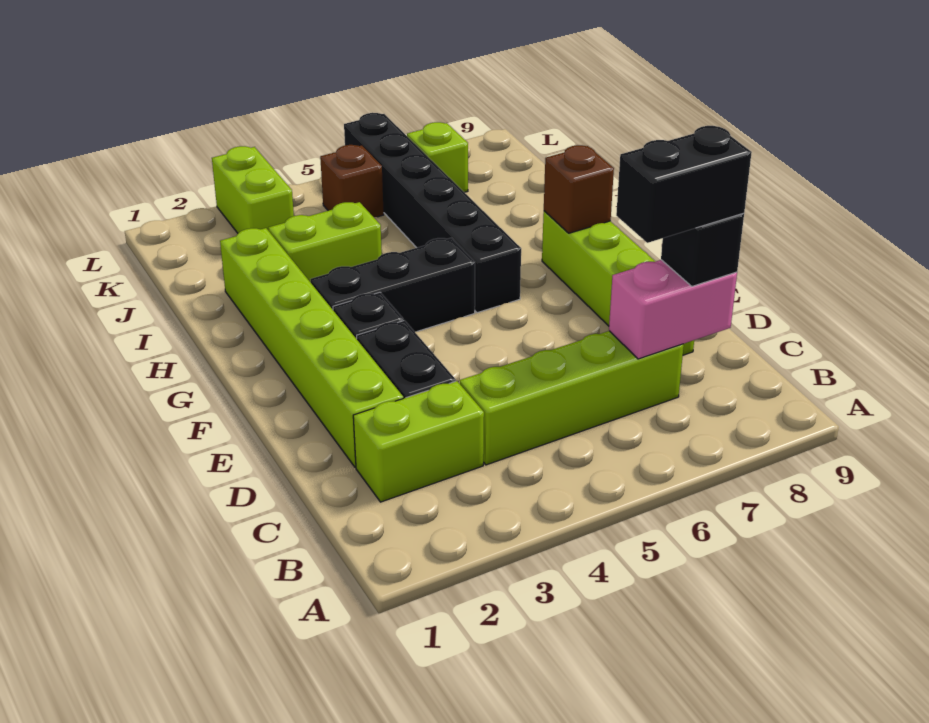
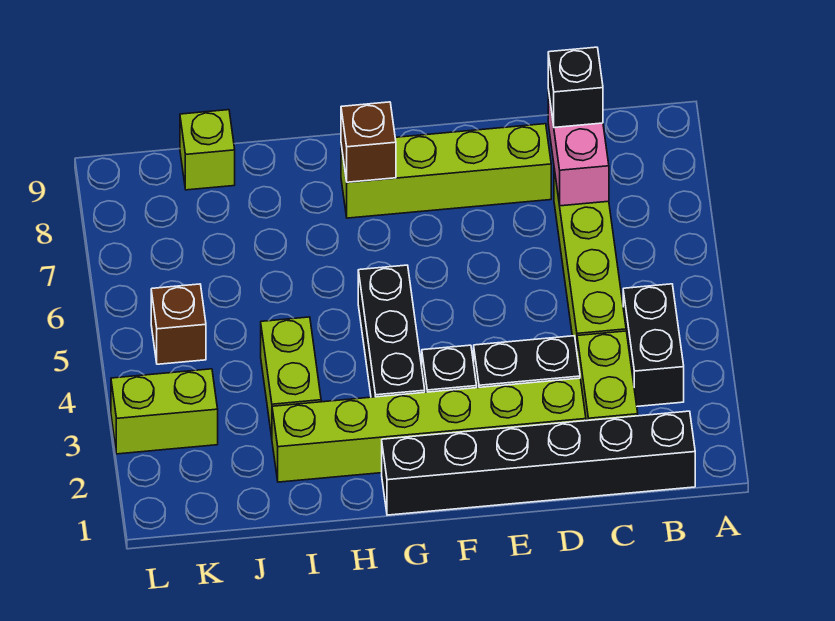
black brick C7:C8 level 4 -> black brick B3:B4 level 1
black brick G6:L6 level 1 -> black brick B1:G1 level 1
lime brick K7 level 1 -> lime brick J9 level 1

